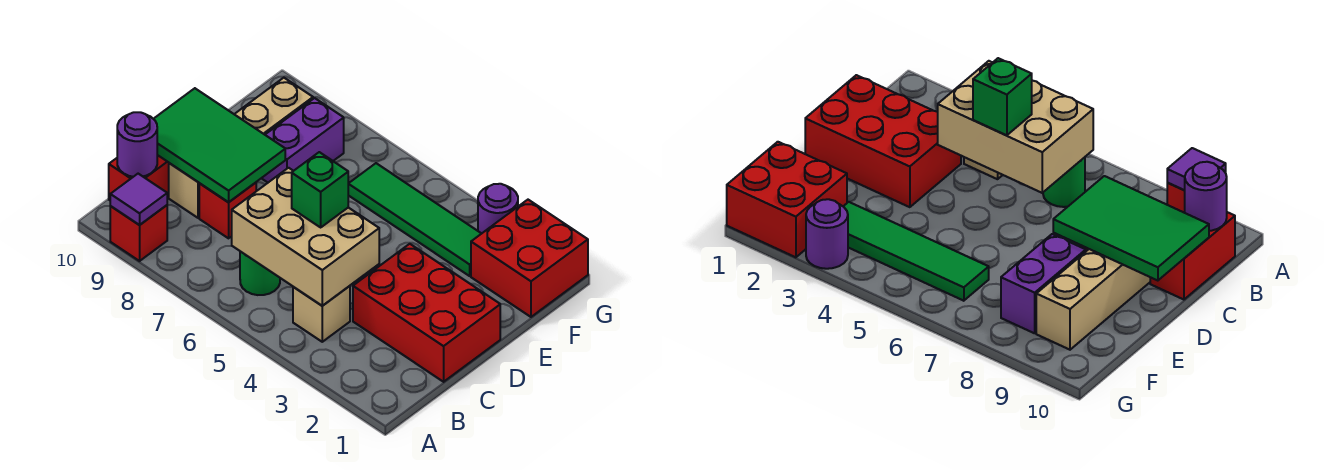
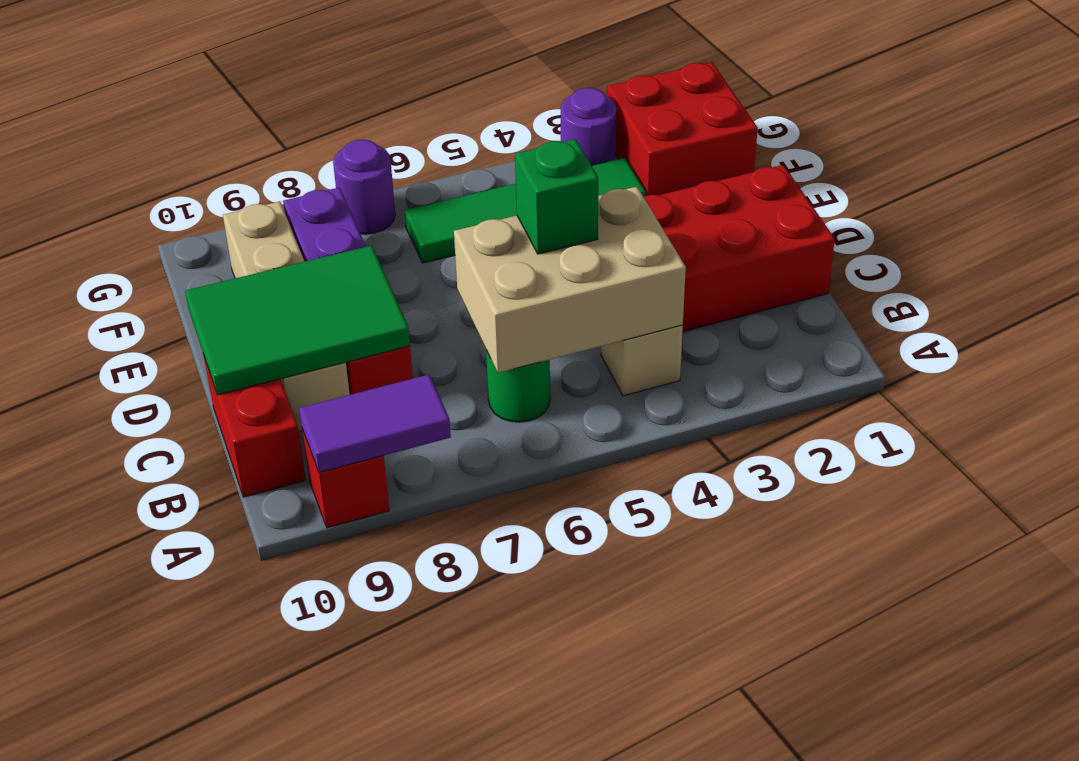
purple tile A9 level 2 -> purple tile A8:A9 level 2
purple round brick B10 level 2 -> purple round brick G7 level 1

